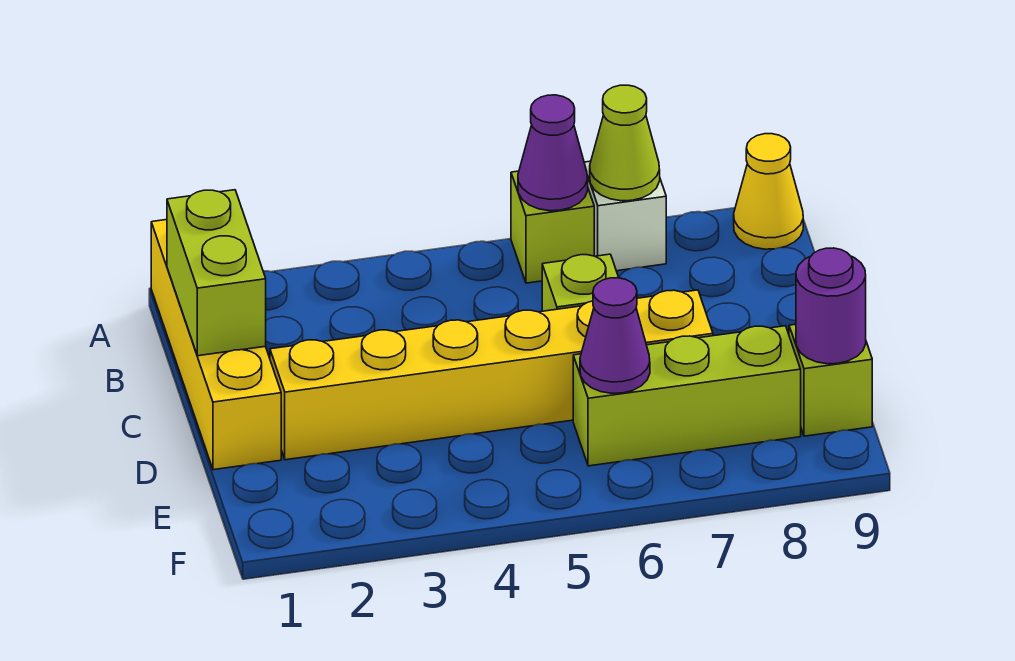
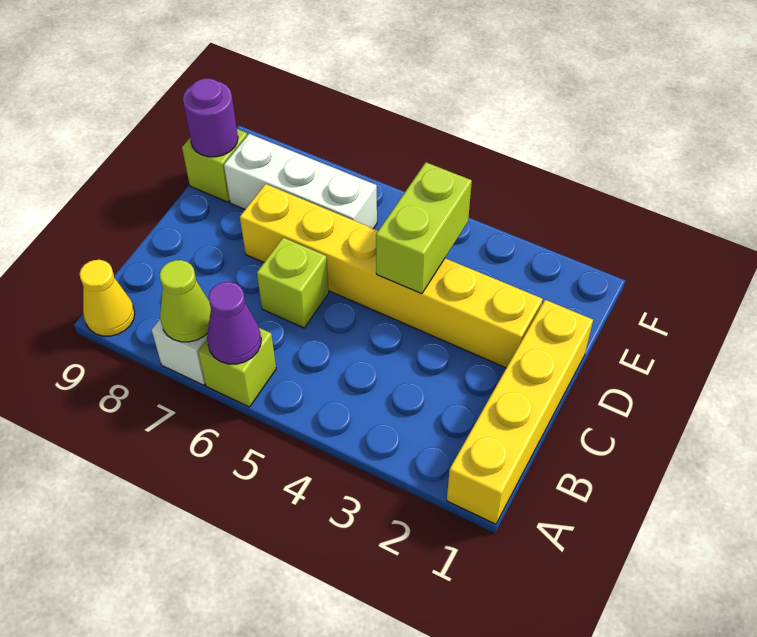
lime brick B1:C1 level 2 -> lime brick D4:E4 level 2
lime brick E6:E8 level 1 -> white brick E6:E8 level 1
purple cone E6 level 2 -> none

